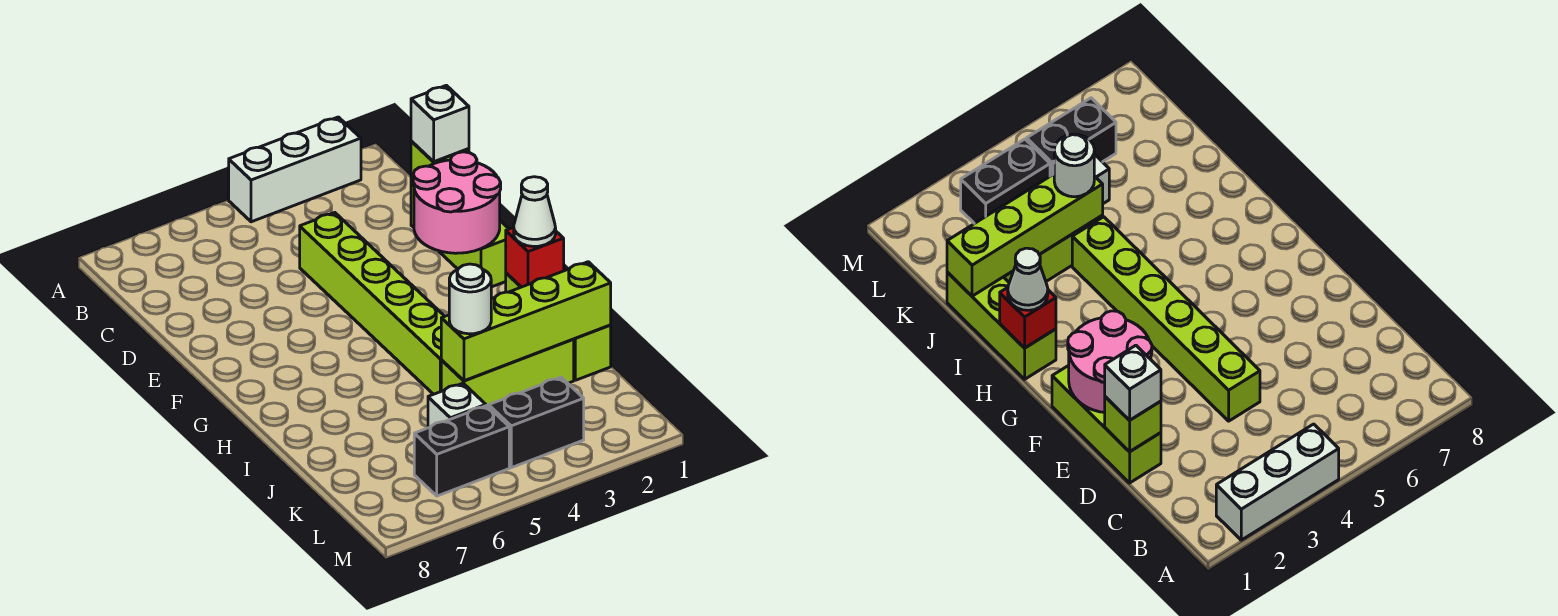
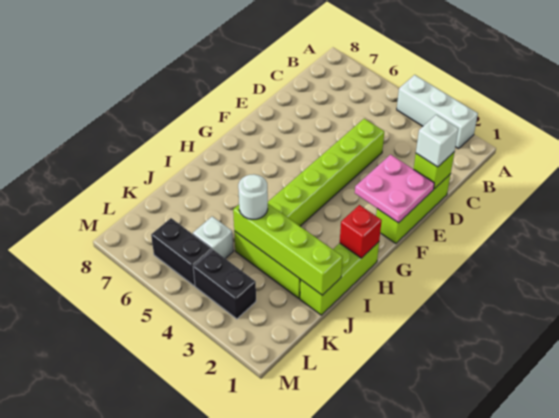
pink round brick E1:F2 level 2 -> pink plate E1:F2 level 2
white cone H1 level 3 -> none

